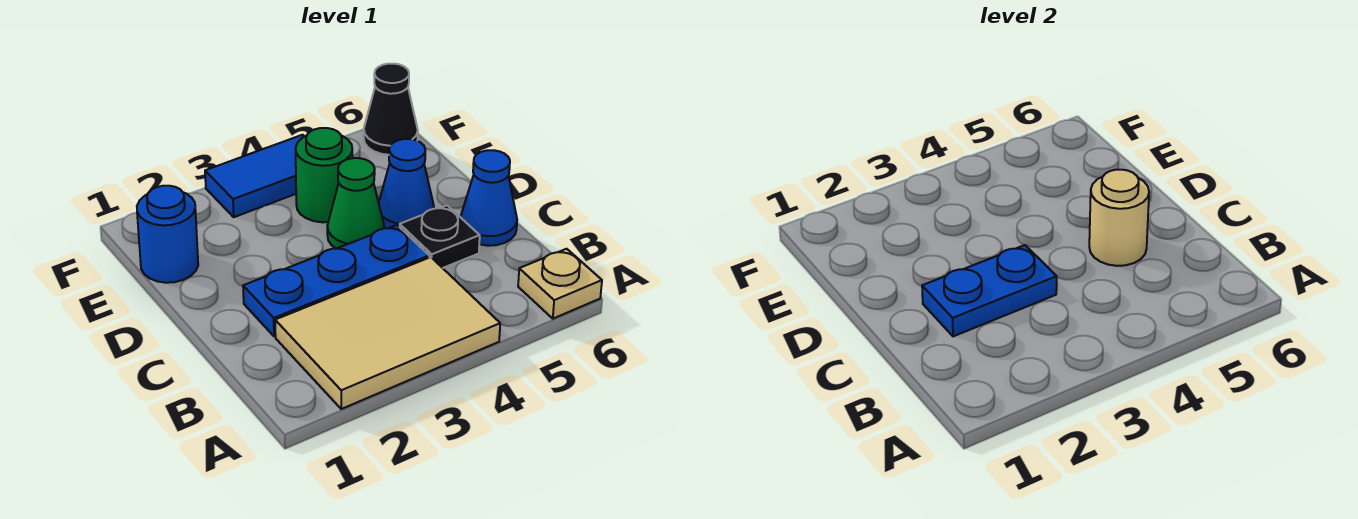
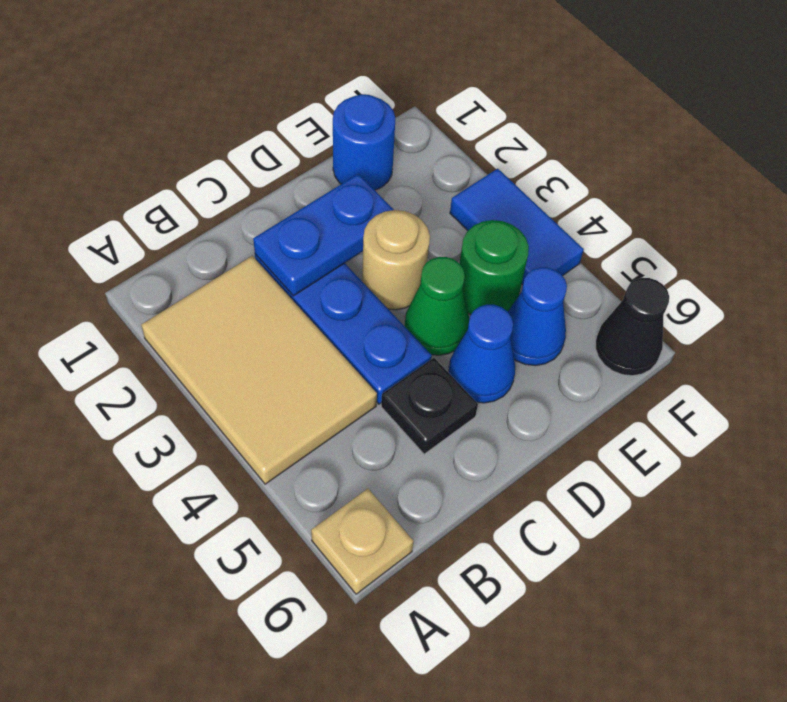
blue plate C2:C3 level 2 -> blue plate C2:D2 level 2
tan round brick C5 level 2 -> tan round brick D3 level 1
blue cone C6 level 1 -> blue cone E5 level 1

